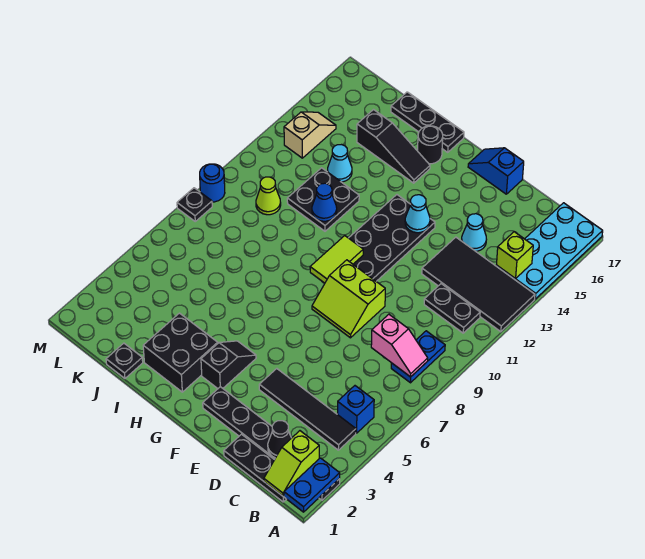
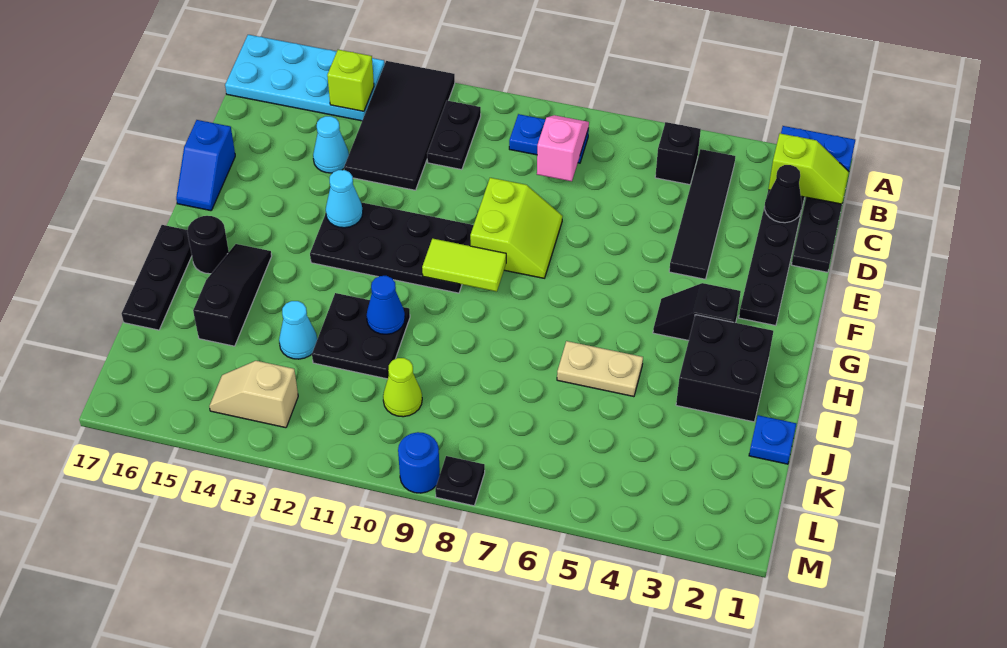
blue brick B5 level 1 -> black brick B5 level 1
none -> tan plate I5:I6 level 1
black plate J1 level 1 -> blue plate J1 level 1

